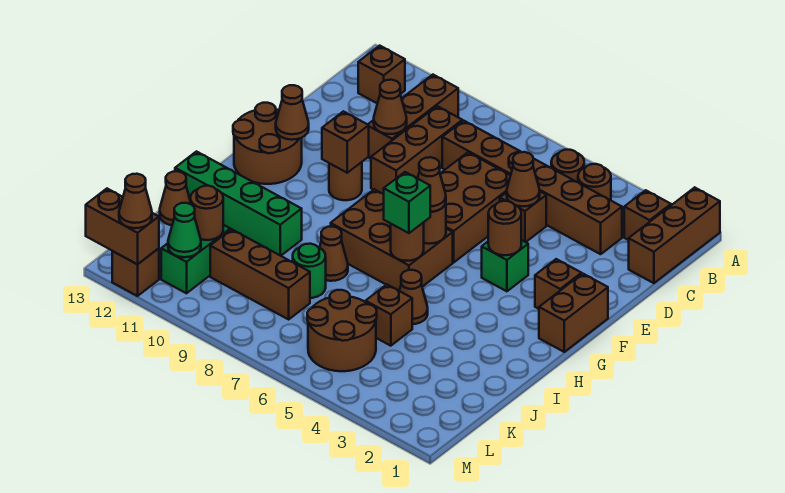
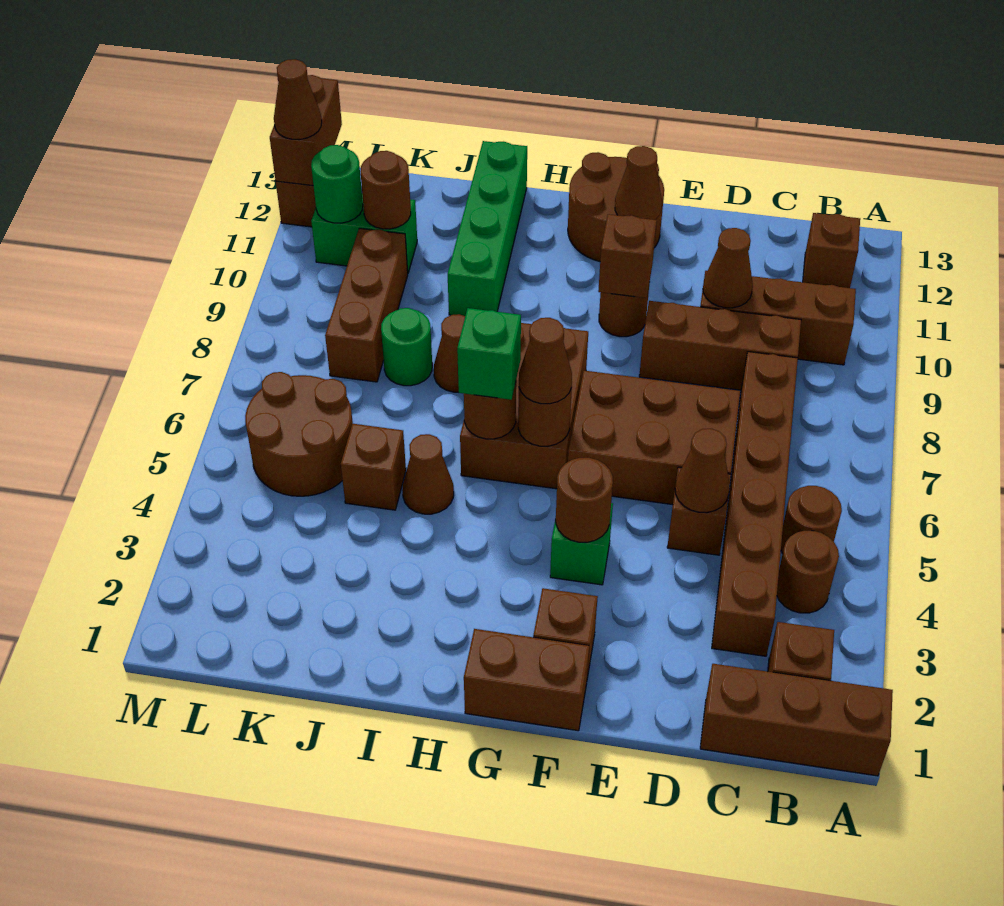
brown cone J13 level 1 -> none
green cone L11 level 2 -> green round brick L11 level 2

